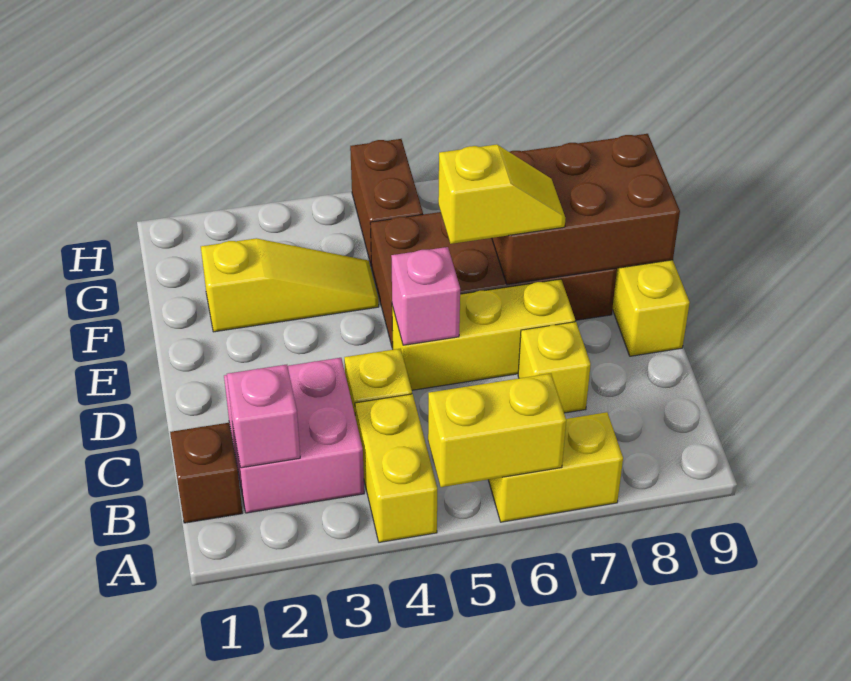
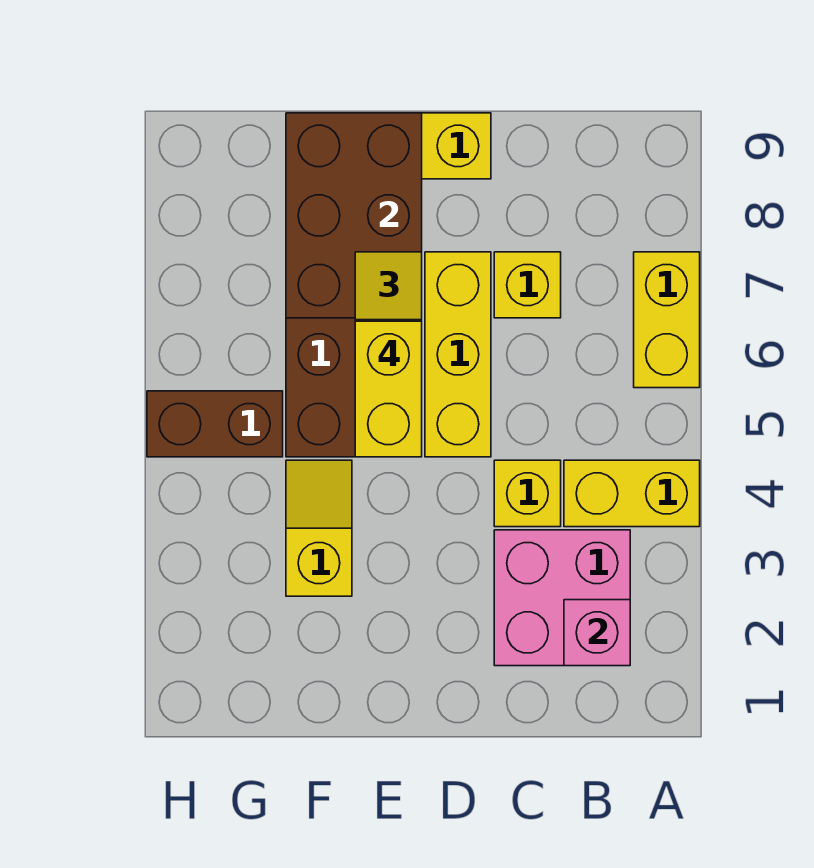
yellow brick A5:A6 level 2 -> yellow brick E5:E6 level 4
brown brick B1 level 1 -> none
pink brick D5 level 2 -> none
yellow slope F2:F4 level 1 top 2 -> yellow slope F3:F4 level 1 top 3

